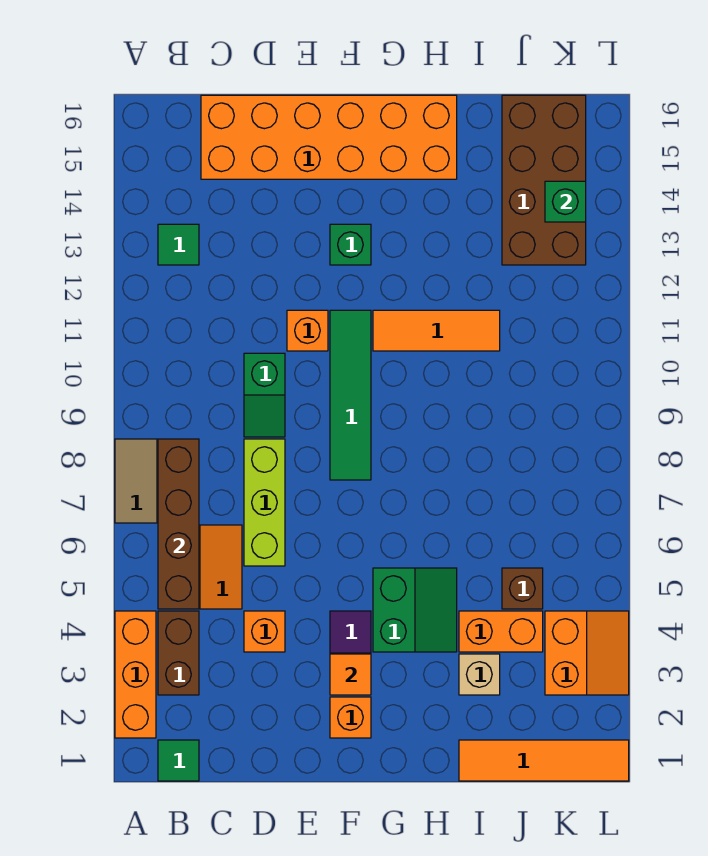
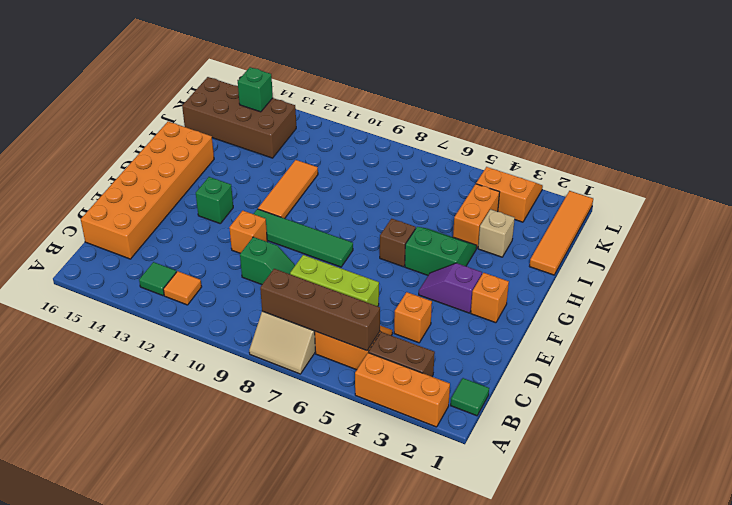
orange tile F3 level 2 -> orange tile B12 level 1
brown brick J5 level 1 -> brown brick G6 level 1

